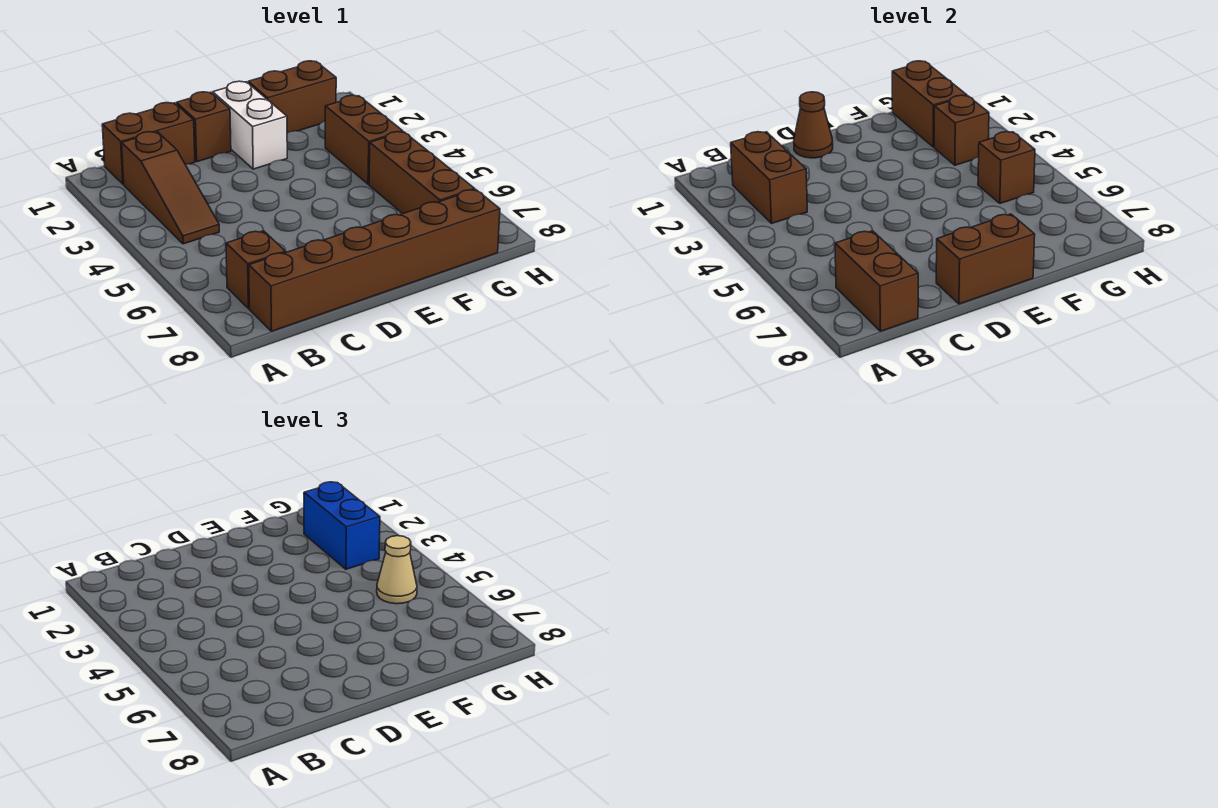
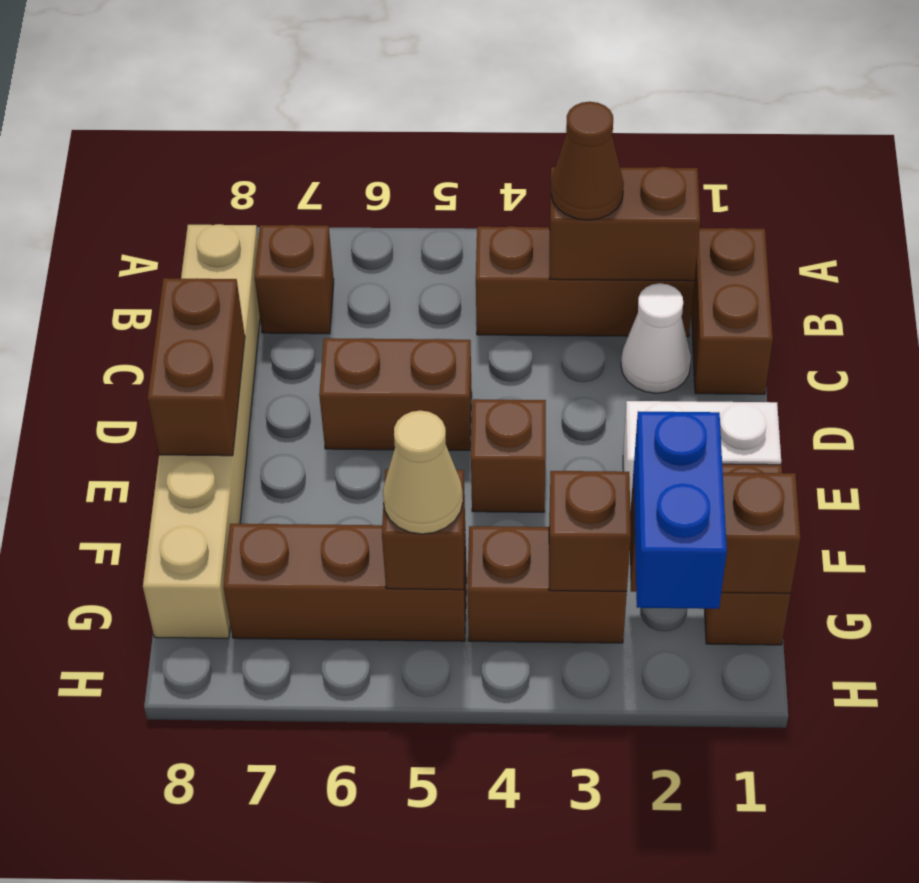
brown slope B2:B4 level 1 top 2 -> brown brick B2:B4 level 1
brown brick B7:B8 level 2 -> brown brick D5:D6 level 1
brown brick B8:G8 level 1 -> tan brick B8:G8 level 1
none -> white cone C2 level 1
brown brick D1 level 1 -> brown brick E4 level 1
brown cone D1 level 2 -> brown cone B3 level 3
blue brick G2:G3 level 3 -> blue brick G2:H2 level 3

